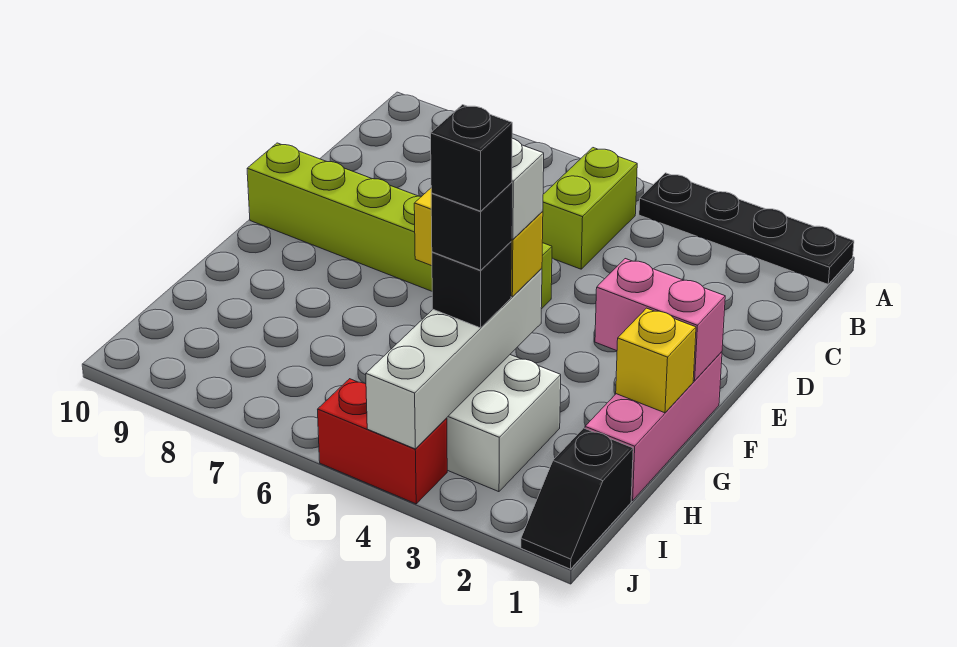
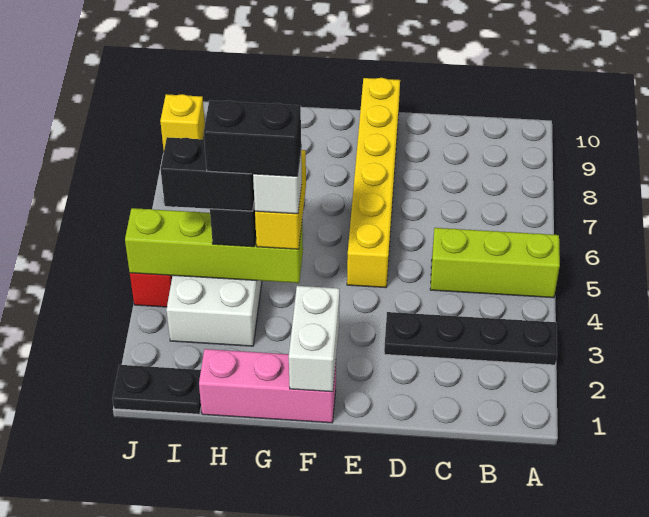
black plate A1:A4 level 1 -> black plate A3:D3 level 1
lime brick B5:C5 level 1 -> lime brick A5:C5 level 1
lime brick E5:E10 level 1 -> yellow brick E5:E10 level 1
pink brick F1:F2 level 2 -> white brick F1:F2 level 2
yellow brick G1 level 2 -> yellow brick J9 level 1
white brick G4:J4 level 2 -> lime brick G4:J4 level 2
black brick H4 level 4 -> black brick H4:I4 level 4
black brick H4 level 5 -> black brick G4:H4 level 5
black slope I1:J1 level 1 top I -> black plate I1:J1 level 1

